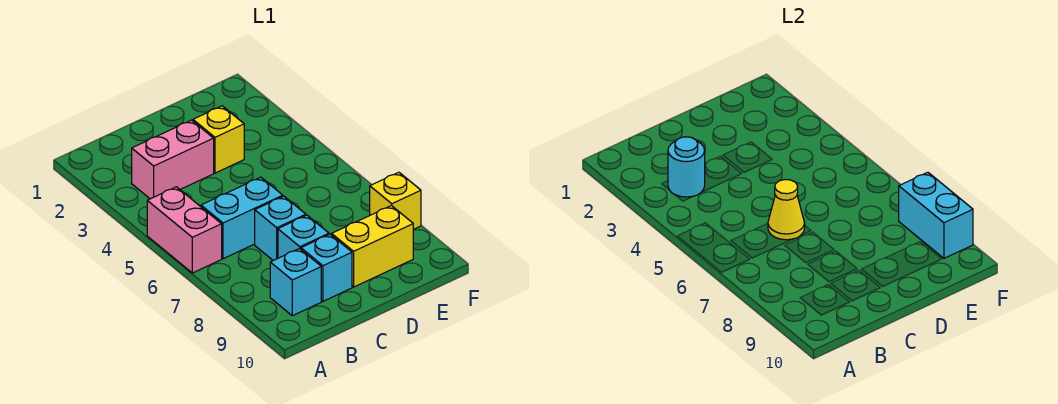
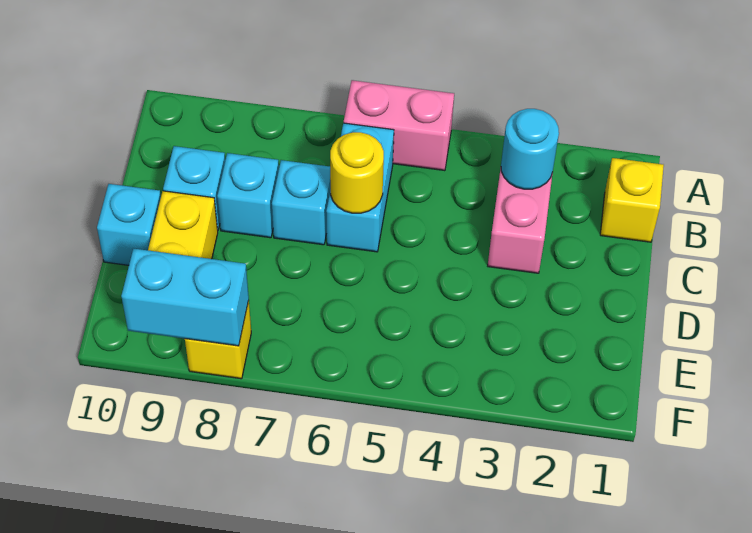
cyan brick B9 level 1 -> cyan brick D10 level 1
yellow cone C6 level 2 -> yellow round brick C6 level 2
yellow brick D3 level 1 -> yellow brick B1 level 1

